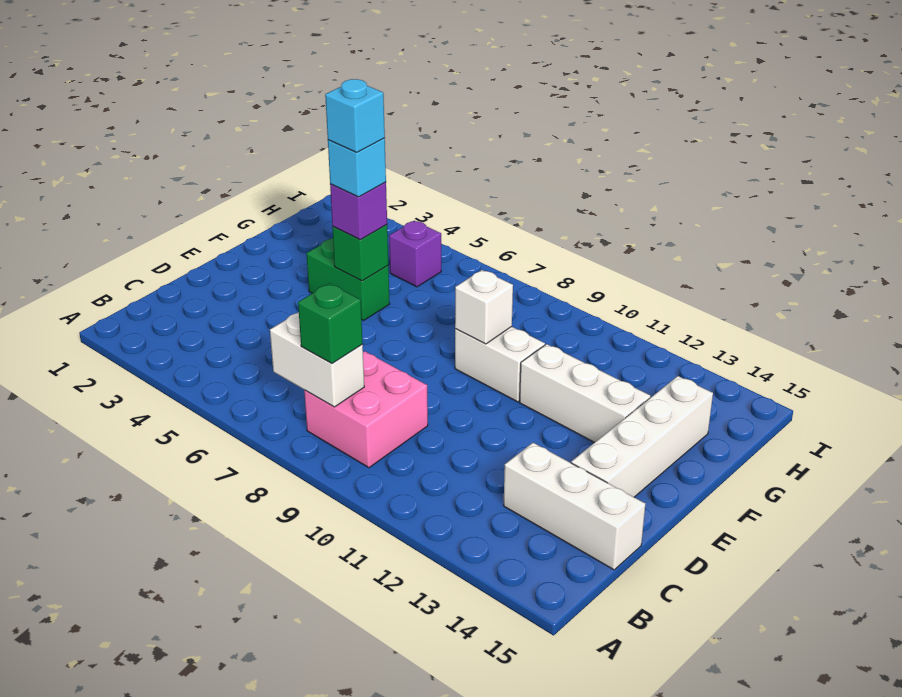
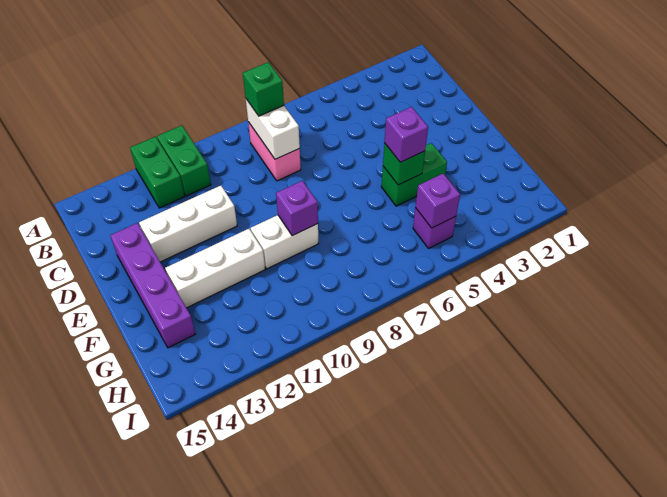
none -> green brick A11:B11 level 1
none -> green brick A12:B12 level 1
white brick B7:B8 level 2 -> white brick B8:C8 level 2
pink brick B8:C9 level 1 -> pink brick B8:C8 level 1
white brick C13:C15 level 1 -> white brick D11:D13 level 1
white brick D14:G14 level 1 -> purple brick D14:G14 level 1
cyan brick F5 level 4 -> none
cyan brick F5 level 5 -> none
white brick F9 level 2 -> purple brick F9 level 2
none -> purple brick H5 level 2

